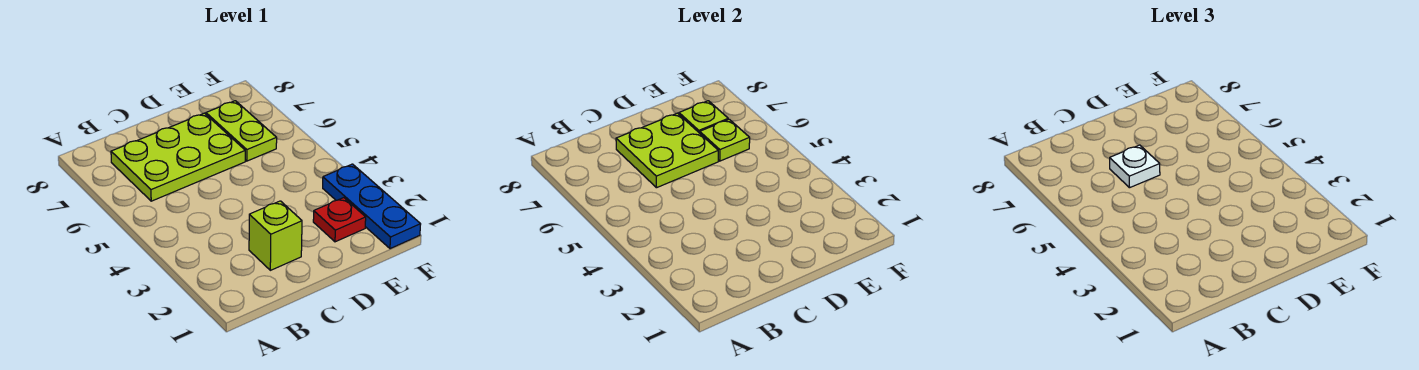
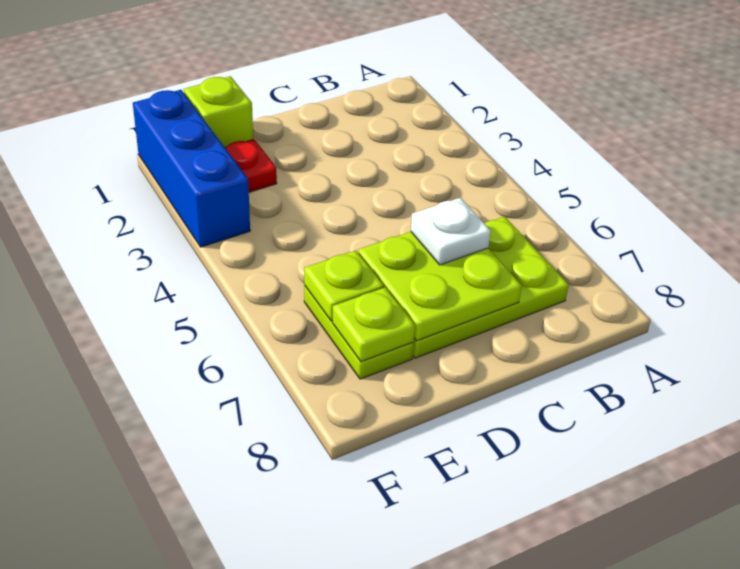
lime brick C2 level 1 -> lime brick E1 level 1
blue plate F1:F3 level 1 -> blue brick F1:F3 level 1

